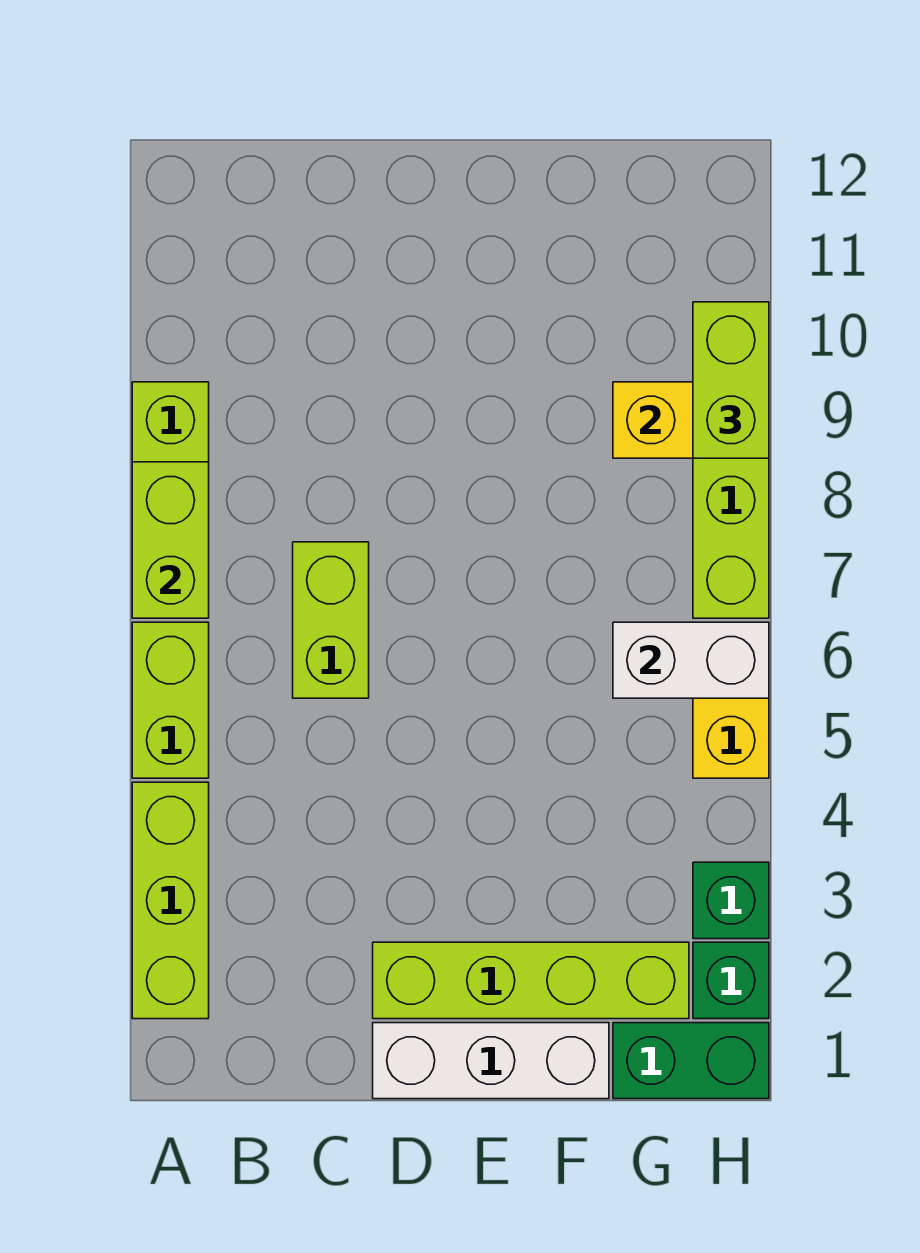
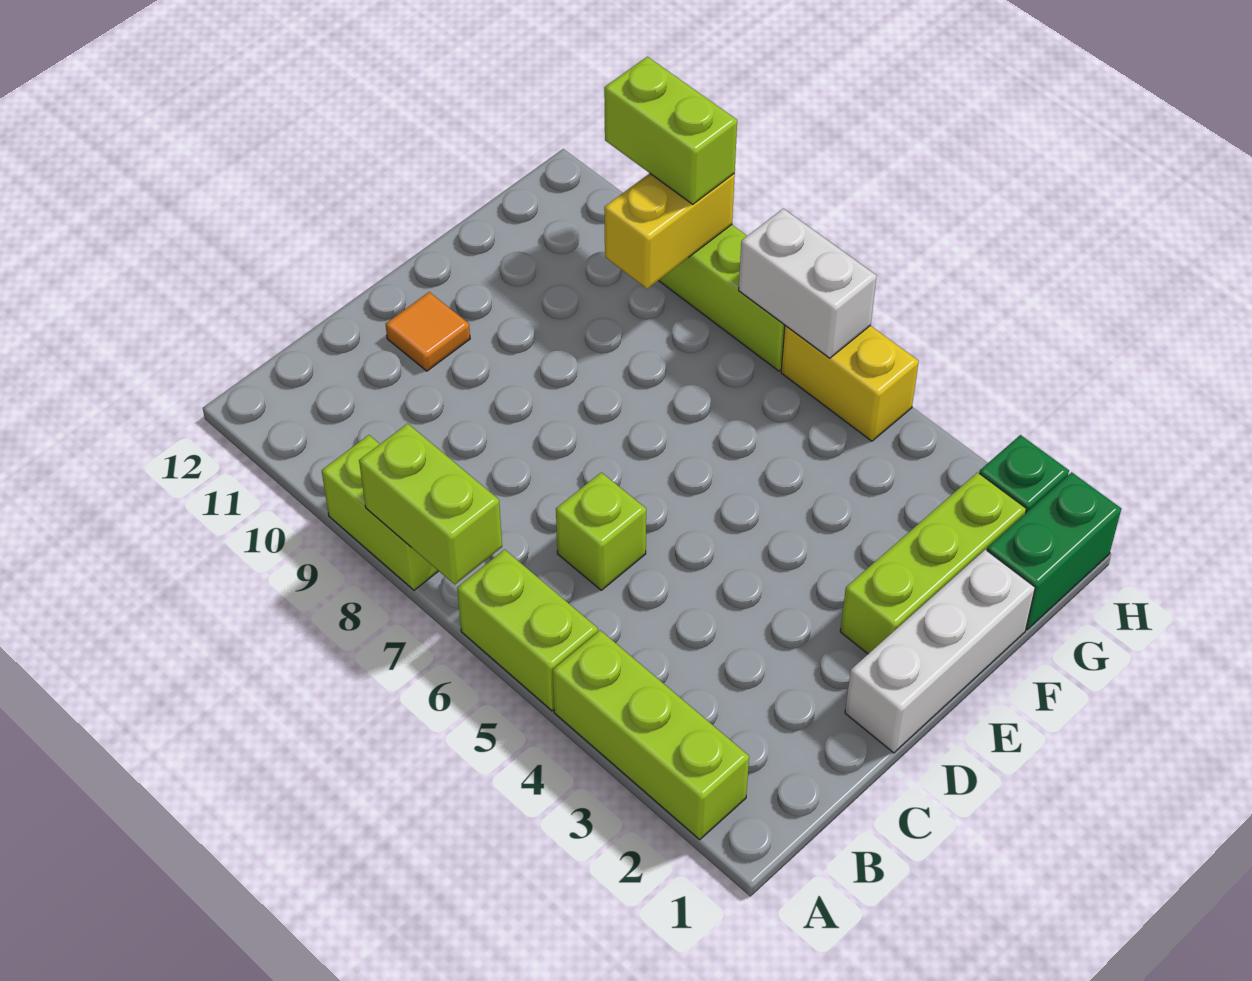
lime brick C6:C7 level 1 -> lime brick C6 level 1
lime brick D2:G2 level 1 -> lime brick E2:G2 level 1
none -> orange tile D11 level 1
white brick G6:H6 level 2 -> white brick H6:H7 level 2
green brick H3 level 1 -> none

